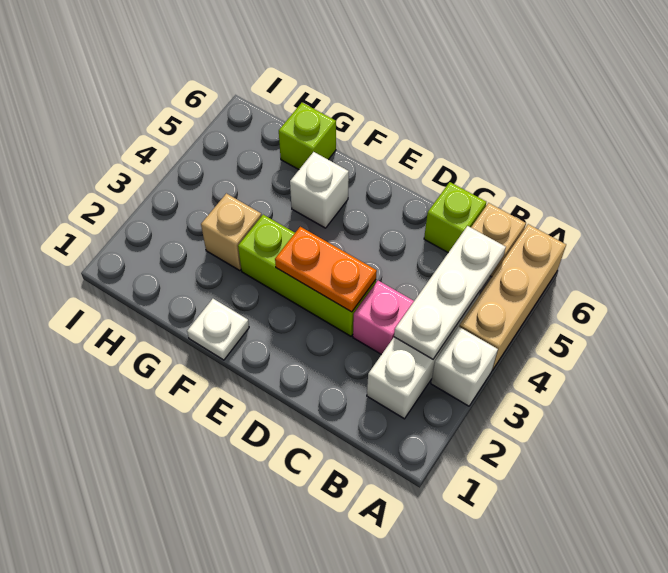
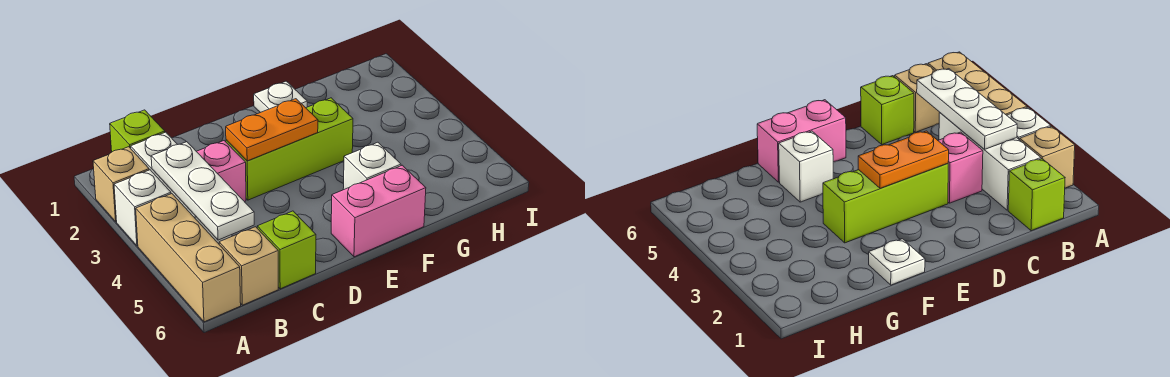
none -> pink brick E6:F6 level 1
tan brick G3 level 1 -> tan brick A2 level 1
lime brick G6 level 1 -> lime brick B1 level 1

